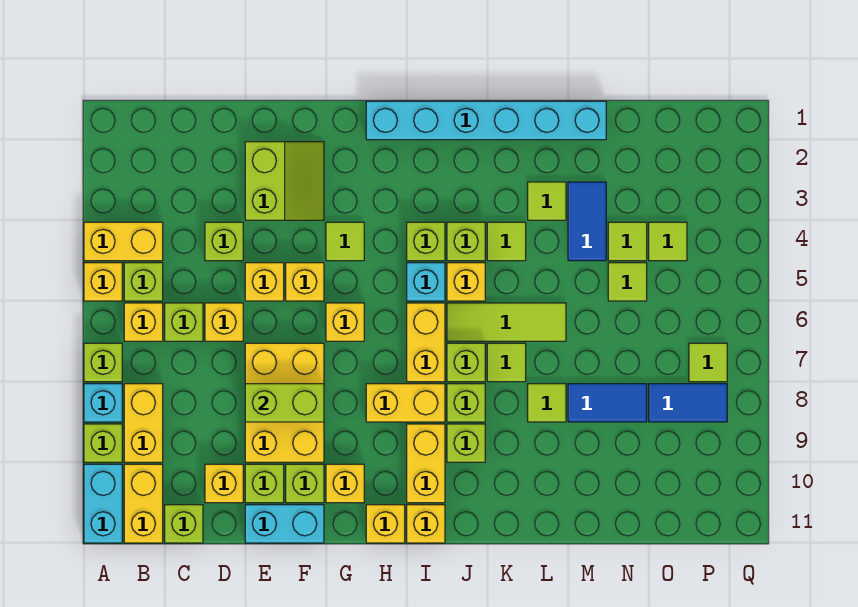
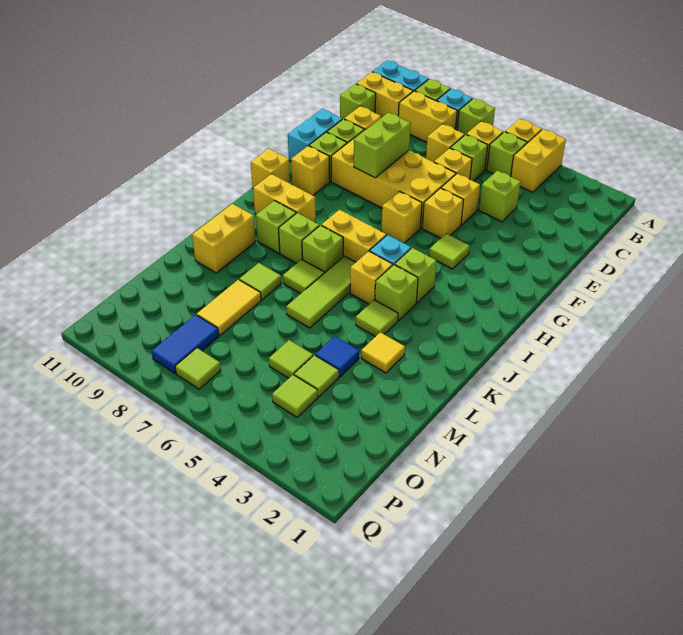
lime slope E2:F3 level 1 top E -> none
yellow brick E7:F9 level 1 -> yellow brick E6:F9 level 1
cyan brick H1:M1 level 1 -> none
yellow brick H8:I8 level 1 -> yellow brick K10:L10 level 1
yellow brick I11 level 1 -> yellow brick C7 level 1
lime tile L3 level 1 -> yellow tile L3 level 1
blue tile M3:M4 level 1 -> blue tile M4 level 1
blue tile M8:N8 level 1 -> yellow tile M8:N8 level 1

